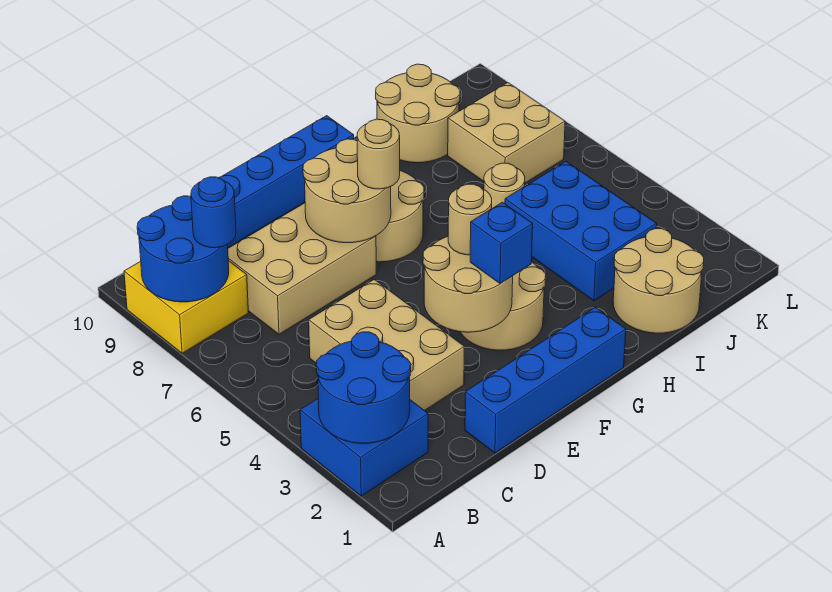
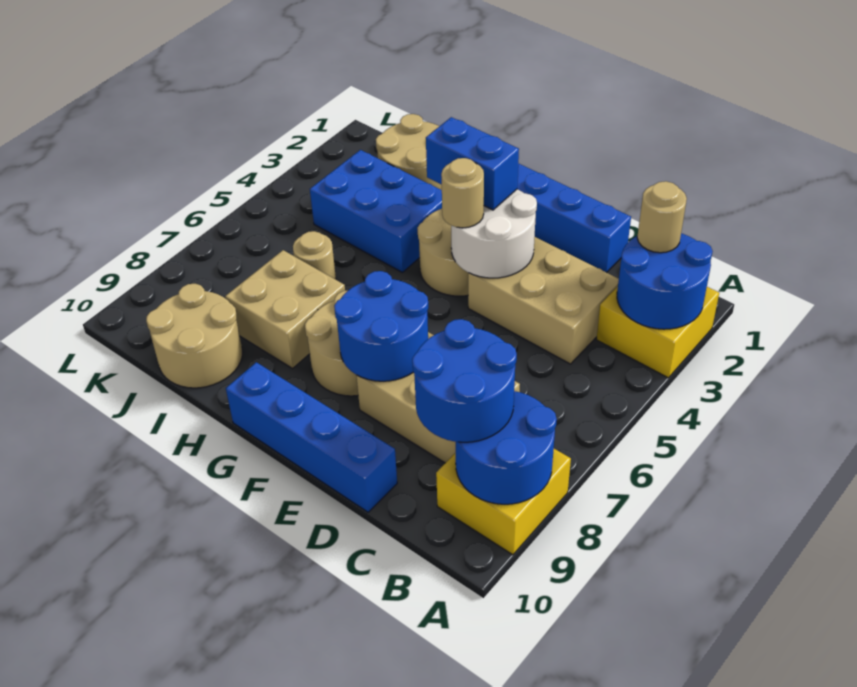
blue brick A2:B3 level 1 -> yellow brick A2:B3 level 1
blue round brick B8 level 3 -> blue round brick B8:C9 level 3
tan brick C3:D5 level 1 -> tan brick C3:E4 level 1
tan round brick E3:F4 level 2 -> white round brick E3:F4 level 2
tan round brick E7:F8 level 2 -> blue round brick E7:F8 level 2
blue brick F3 level 3 -> blue brick F3:G3 level 3
tan round brick F7 level 3 -> tan round brick B2 level 3
blue brick I3:J5 level 1 -> blue brick H3:J4 level 1
tan brick J7:K8 level 1 -> tan brick H7:I8 level 1

